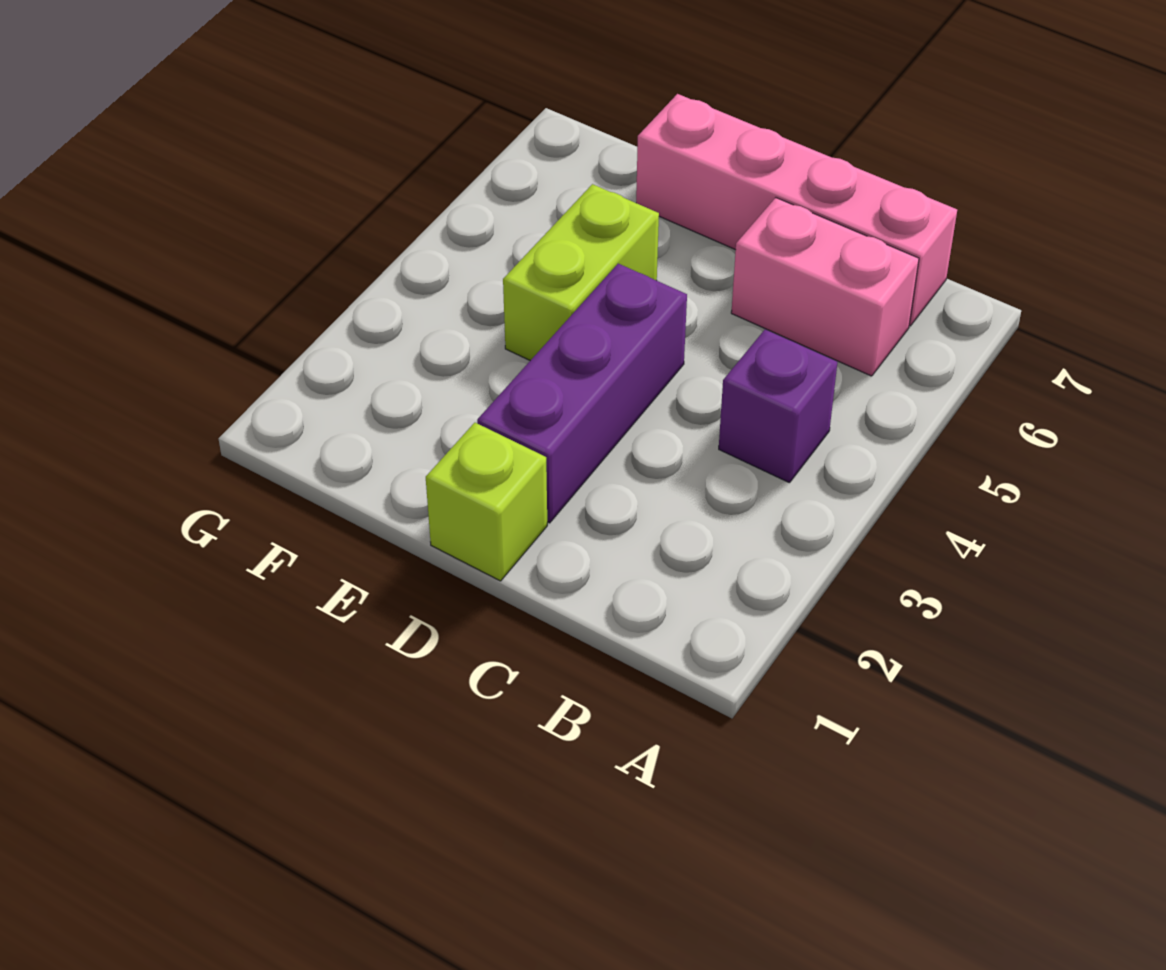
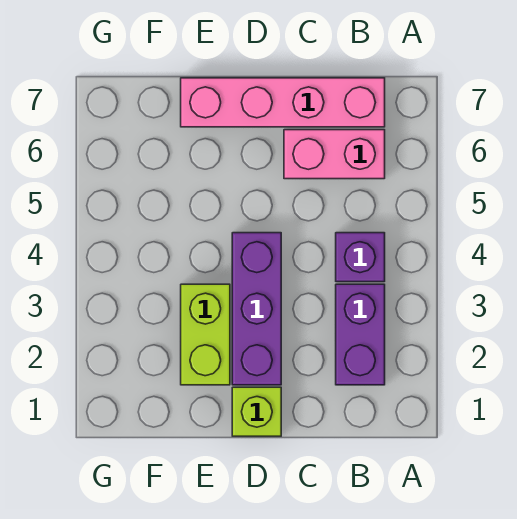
none -> purple brick B2:B3 level 1
lime brick E4:E5 level 1 -> lime brick E2:E3 level 1

